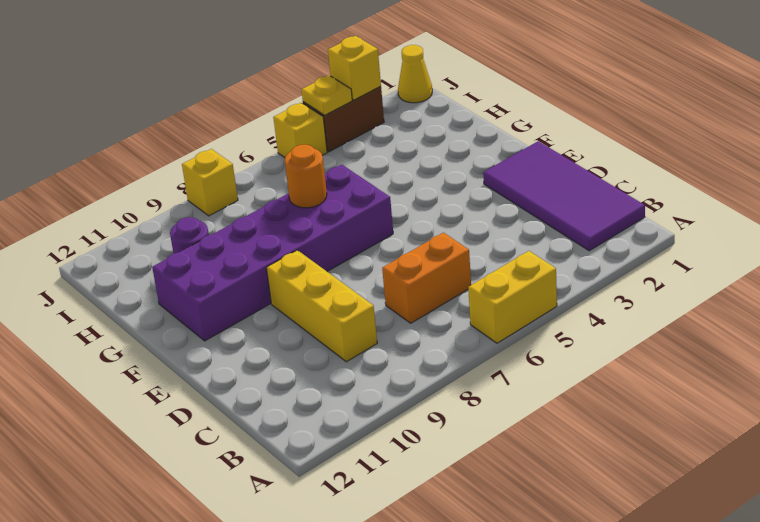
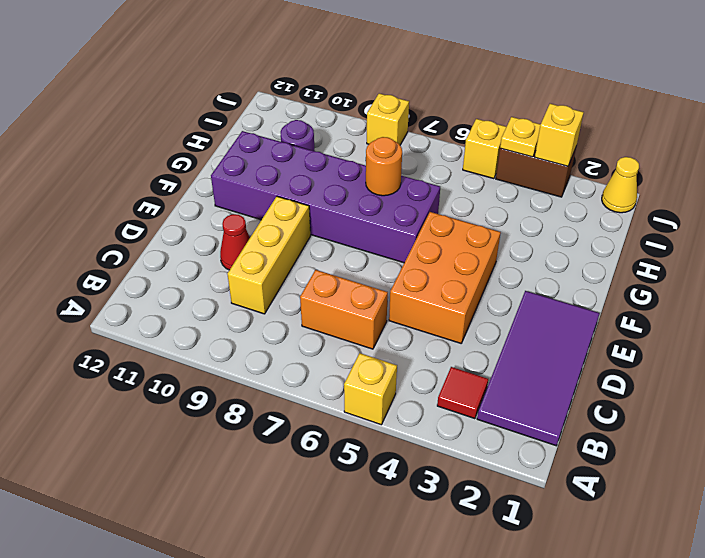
yellow brick A5:A6 level 1 -> yellow brick A5 level 1
none -> red tile B3 level 1
none -> orange brick D4:F5 level 1
none -> red cone D10 level 1

